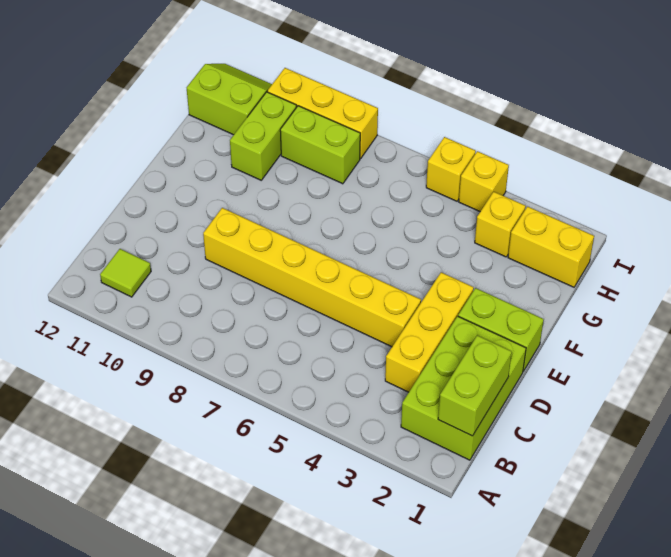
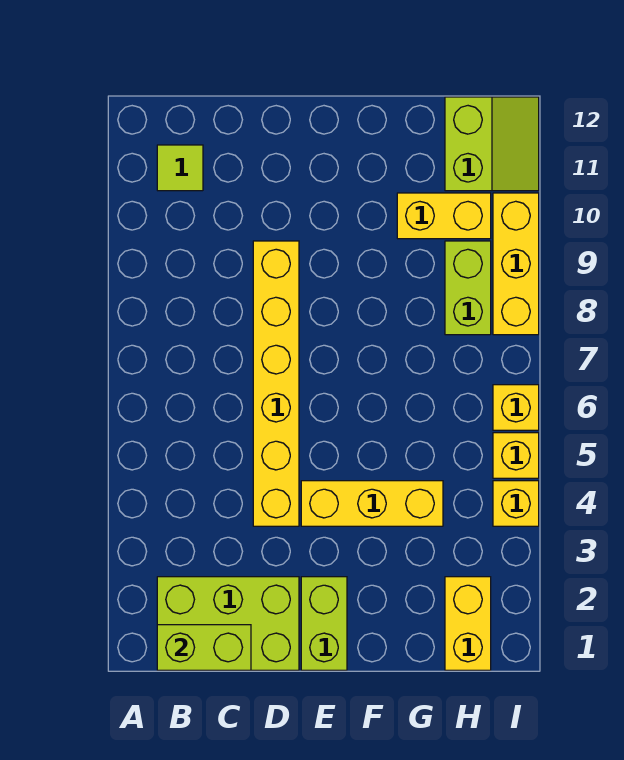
yellow brick C3:E3 level 1 -> yellow brick E4:G4 level 1
lime brick G10:H10 level 1 -> yellow brick G10:H10 level 1
yellow brick H3 level 1 -> yellow brick I6 level 1

